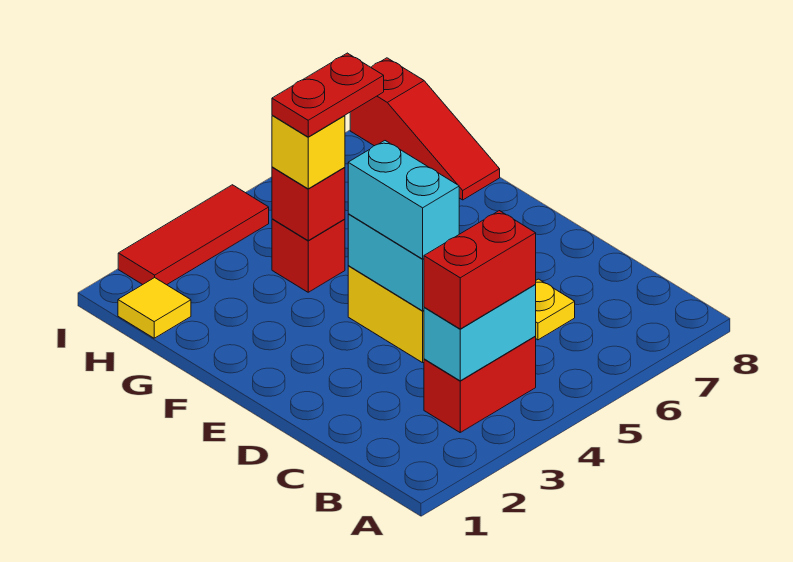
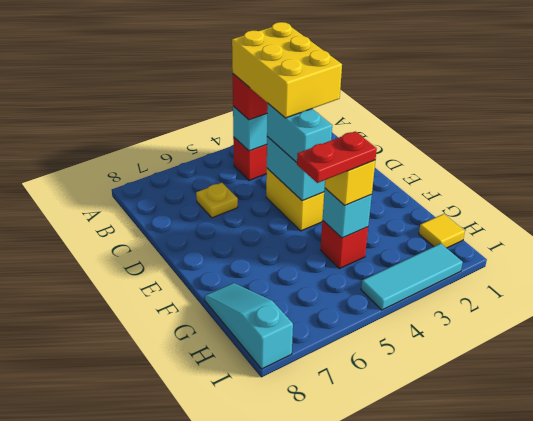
none -> yellow brick B3:D4 level 4
red brick G4 level 2 -> cyan brick G4 level 2
red slope G8:I8 level 1 top I -> cyan slope G8:I8 level 1 top I
red tile I2:I4 level 1 -> cyan tile I2:I4 level 1

